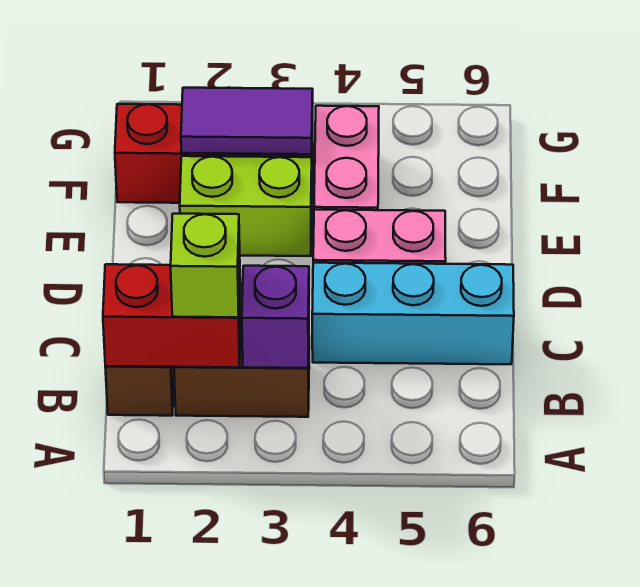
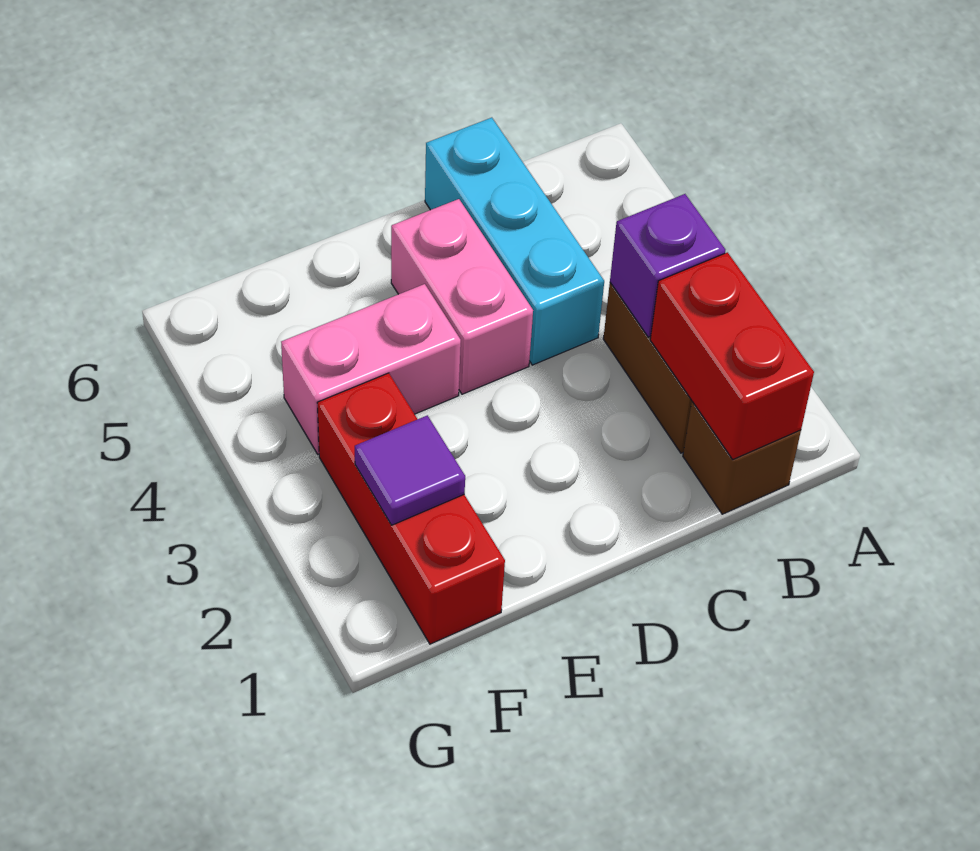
lime brick B2 level 3 -> none
lime brick E2:E3 level 1 -> none
purple tile F2:F3 level 2 -> purple tile F2 level 2

